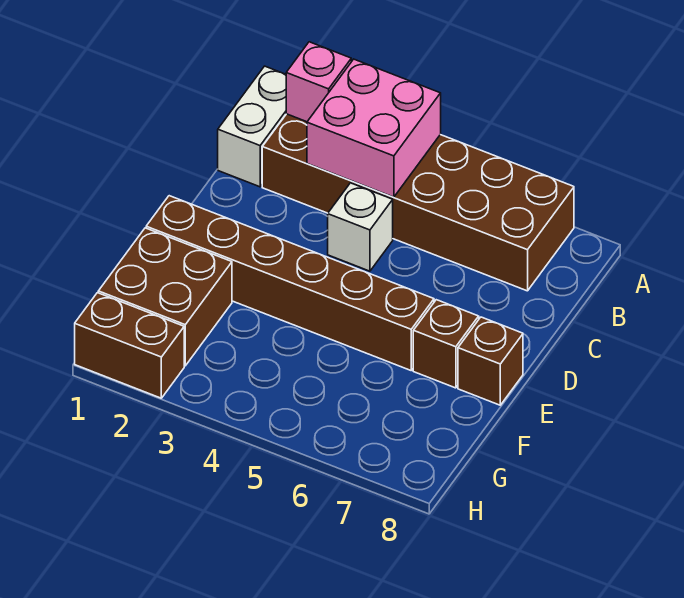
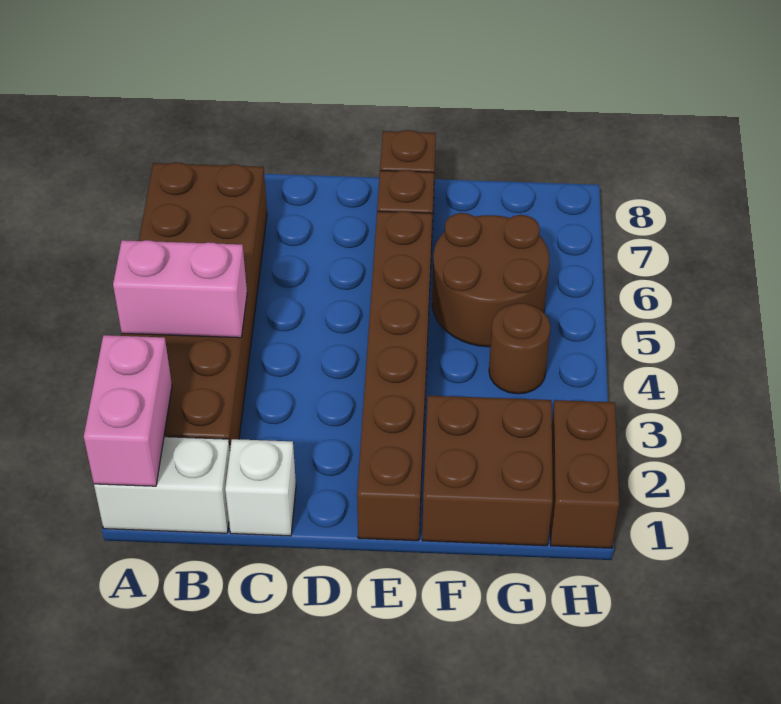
pink brick A2 level 2 -> pink brick A1:A2 level 2
pink brick A3:B4 level 2 -> pink brick A4:B4 level 2
white brick C4 level 1 -> white brick C1 level 1
none -> brown round brick F5:G6 level 1
none -> brown round brick G4 level 1

